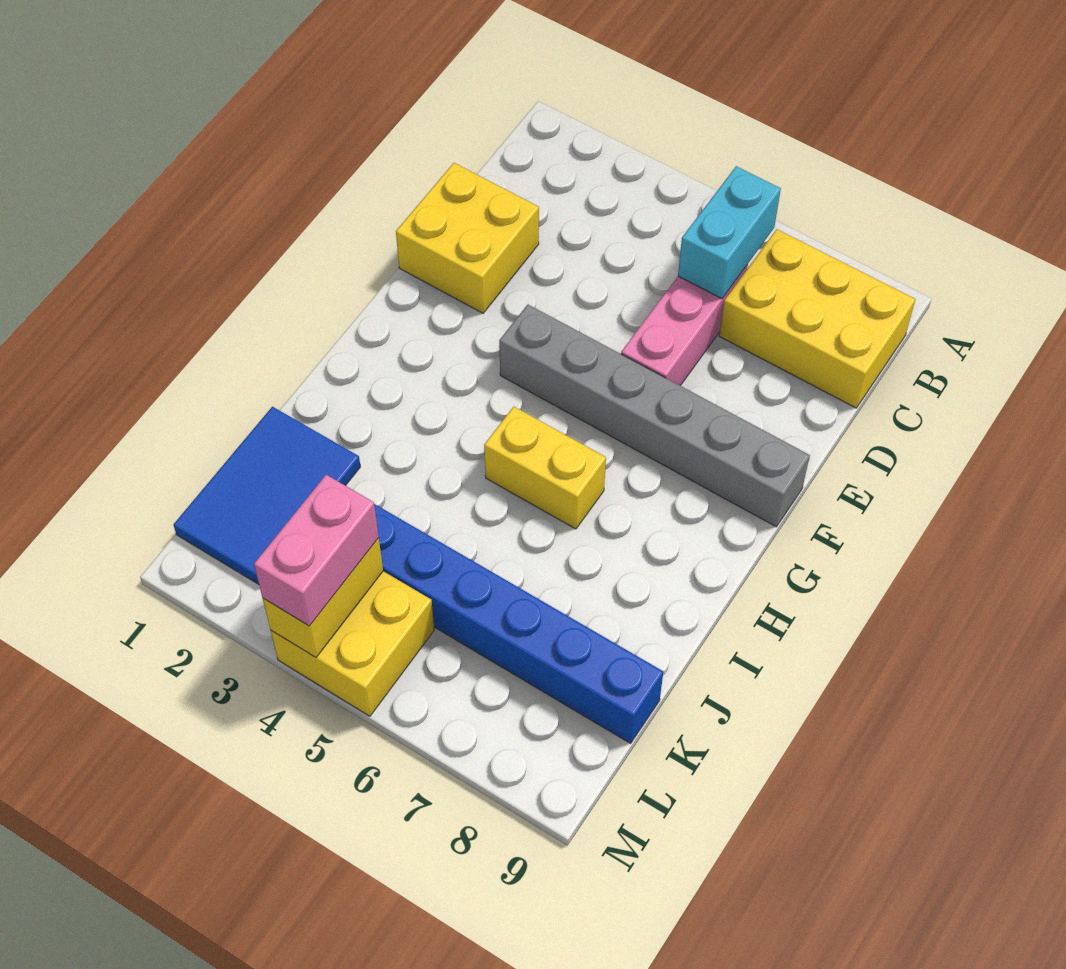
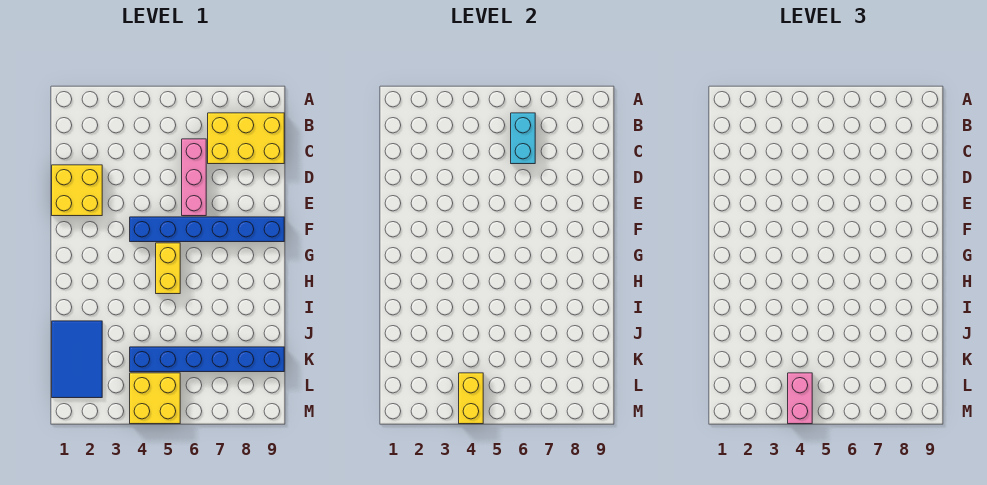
grey brick F4:F9 level 1 -> blue brick F4:F9 level 1
yellow brick H5:H6 level 1 -> yellow brick G5:H5 level 1

